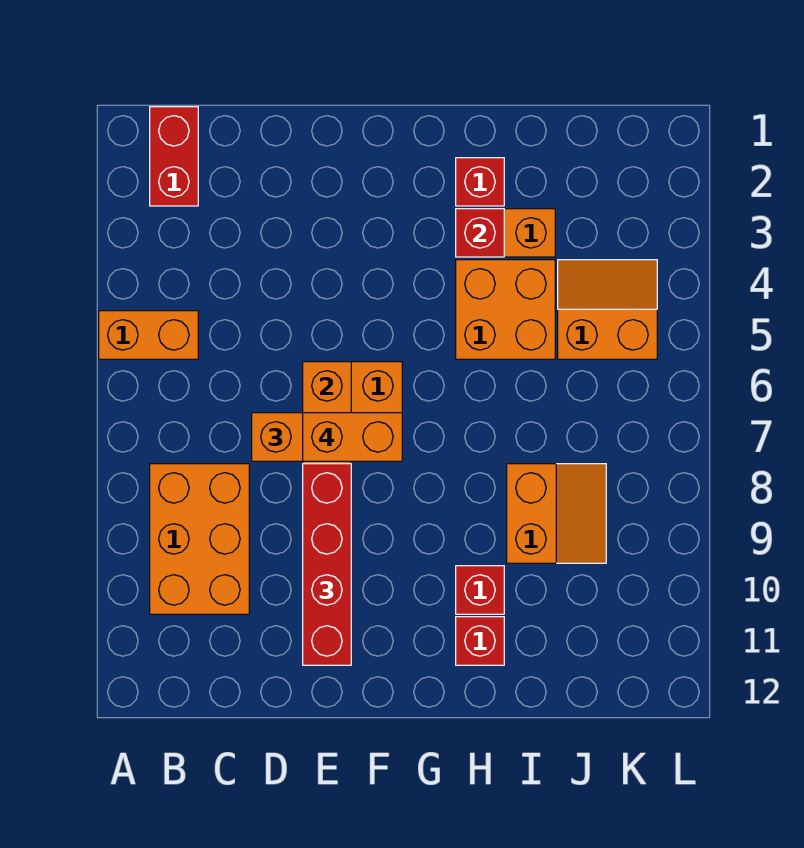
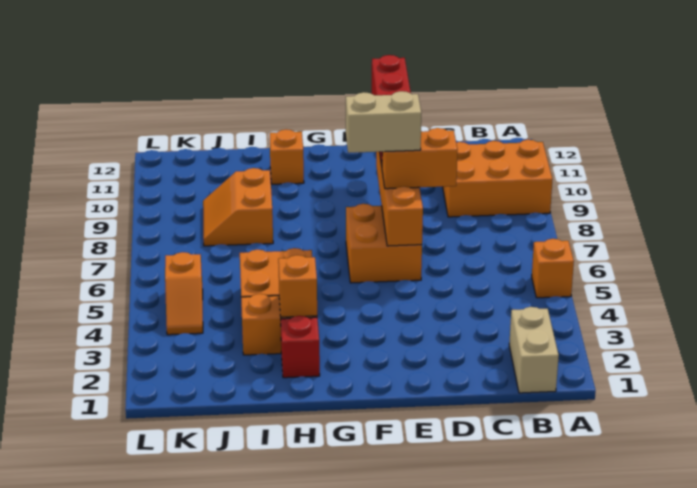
orange brick A5:B5 level 1 -> orange brick A5 level 1
red brick B1:B2 level 1 -> tan brick B1:B2 level 1
orange brick B8:C10 level 1 -> orange brick A9:C10 level 1
orange brick E7:F7 level 4 -> tan brick E7:F7 level 4
red brick H3 level 2 -> orange brick H3 level 2
red brick H10 level 1 -> none
red brick H11 level 1 -> orange brick H11 level 1
orange slope J4:K5 level 1 top 5 -> orange slope K4:K5 level 1 top 5

